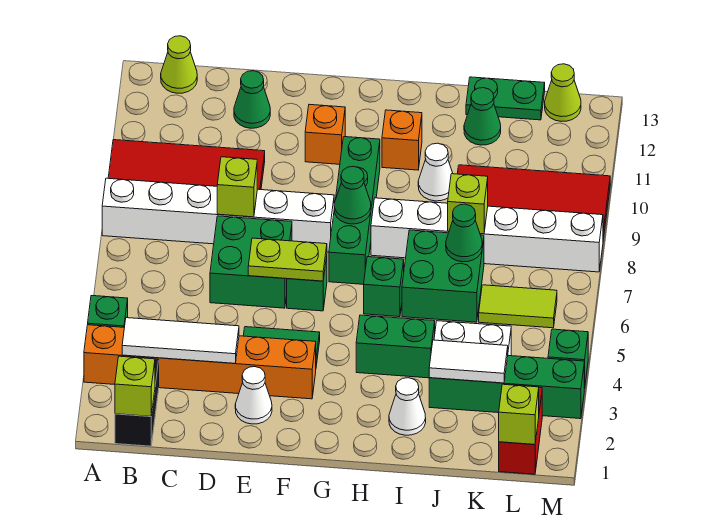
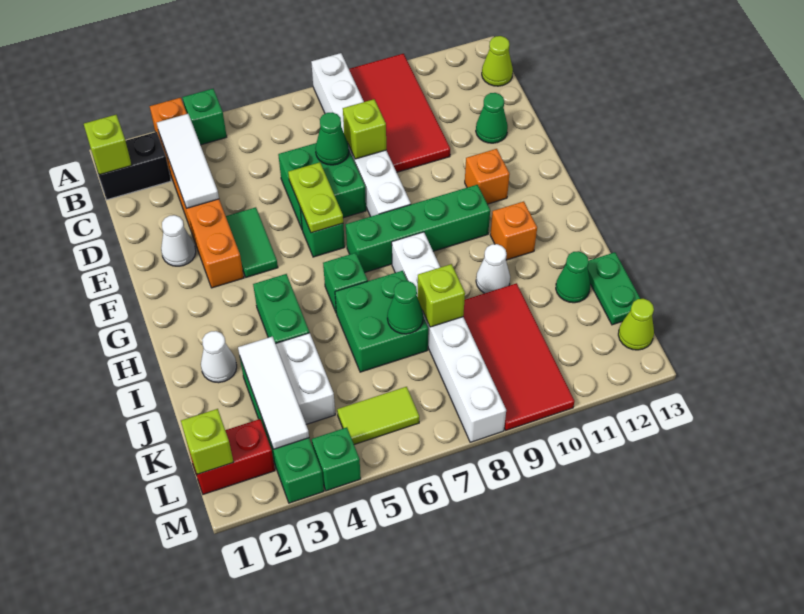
green cone G8 level 2 -> green cone D7 level 2
white tile J3:K3 level 2 -> white tile J3:L3 level 2
lime tile K6:L6 level 1 -> lime tile L5:L6 level 1

